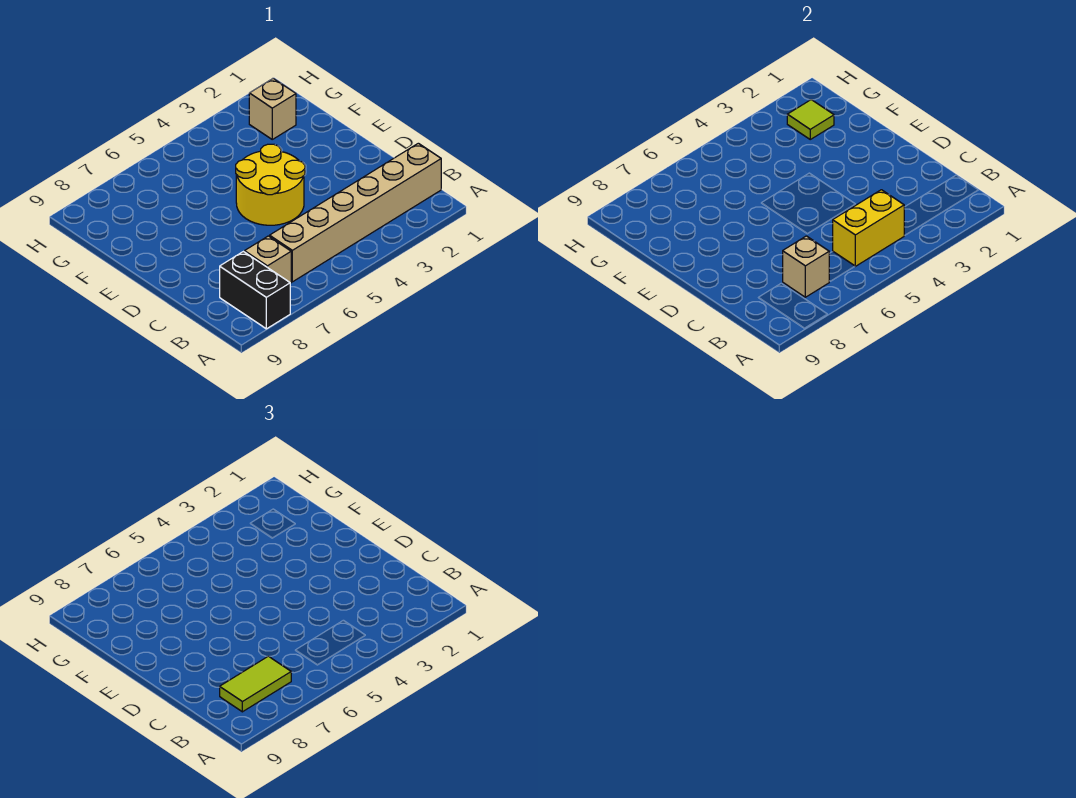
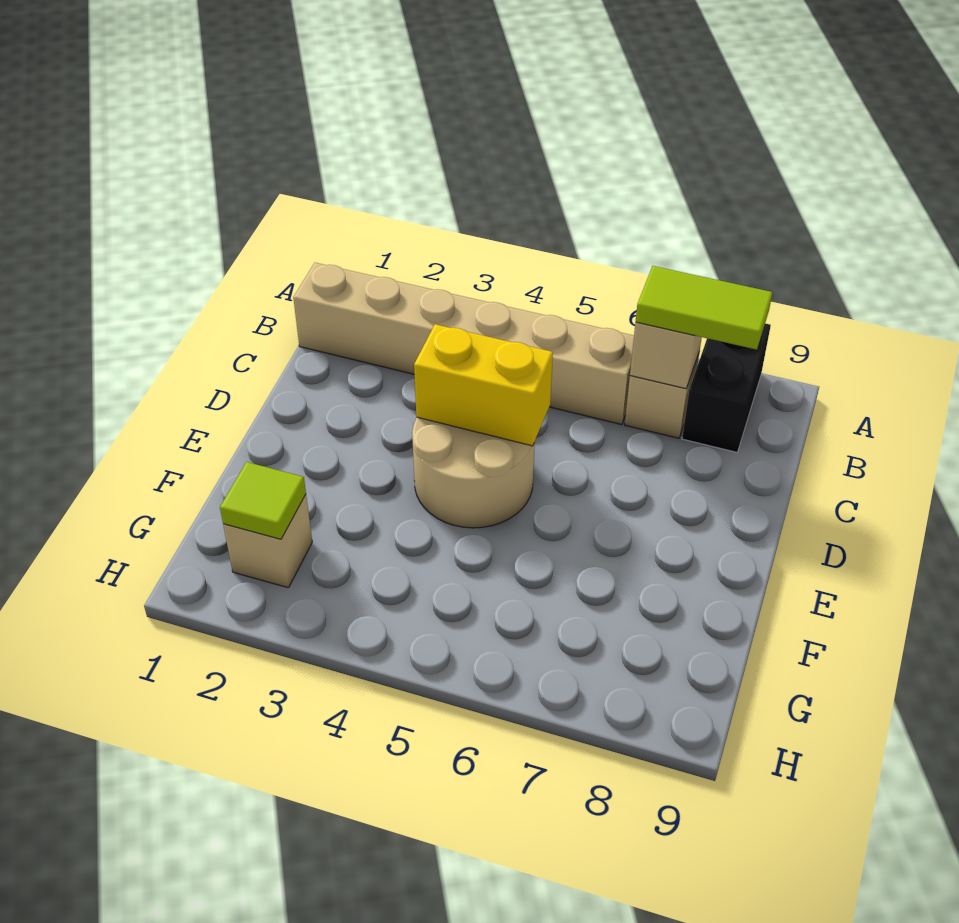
yellow brick B4:B5 level 2 -> yellow brick D4:D5 level 2
yellow round brick D4:E5 level 1 -> tan round brick D4:E5 level 1

